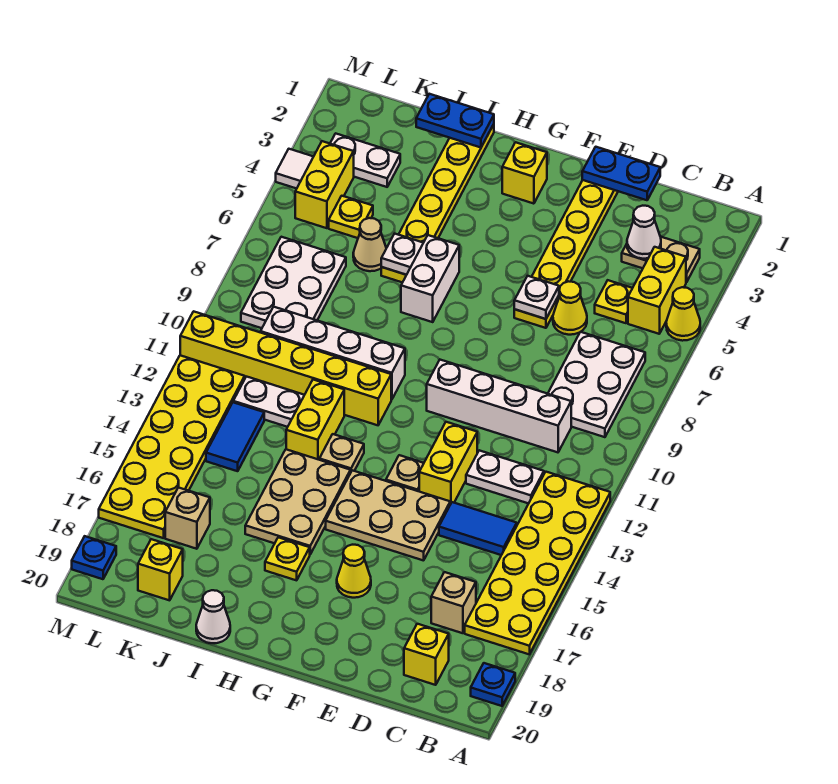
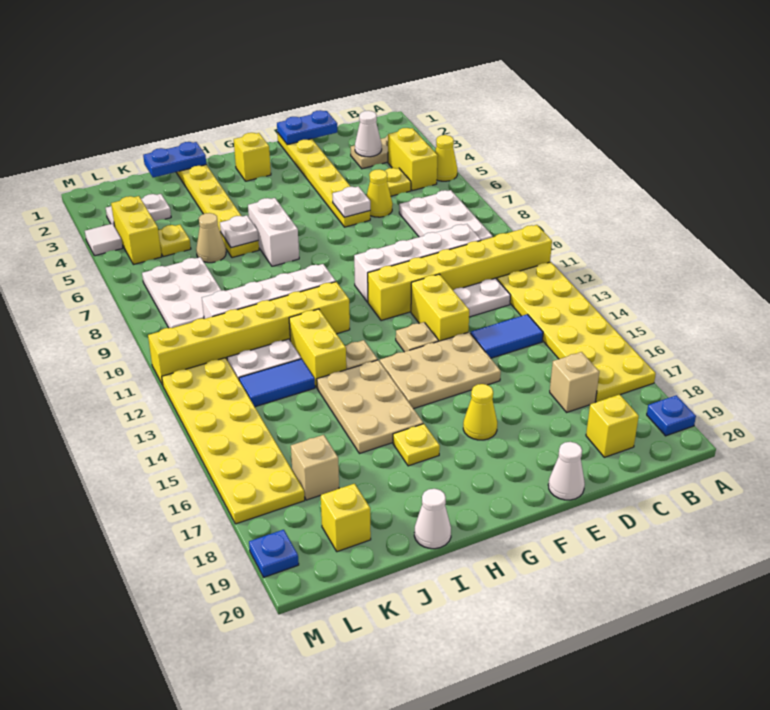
none -> yellow brick A11:F11 level 1
none -> white cone E20 level 1
blue tile K13:K14 level 1 -> blue tile J13:K13 level 1

